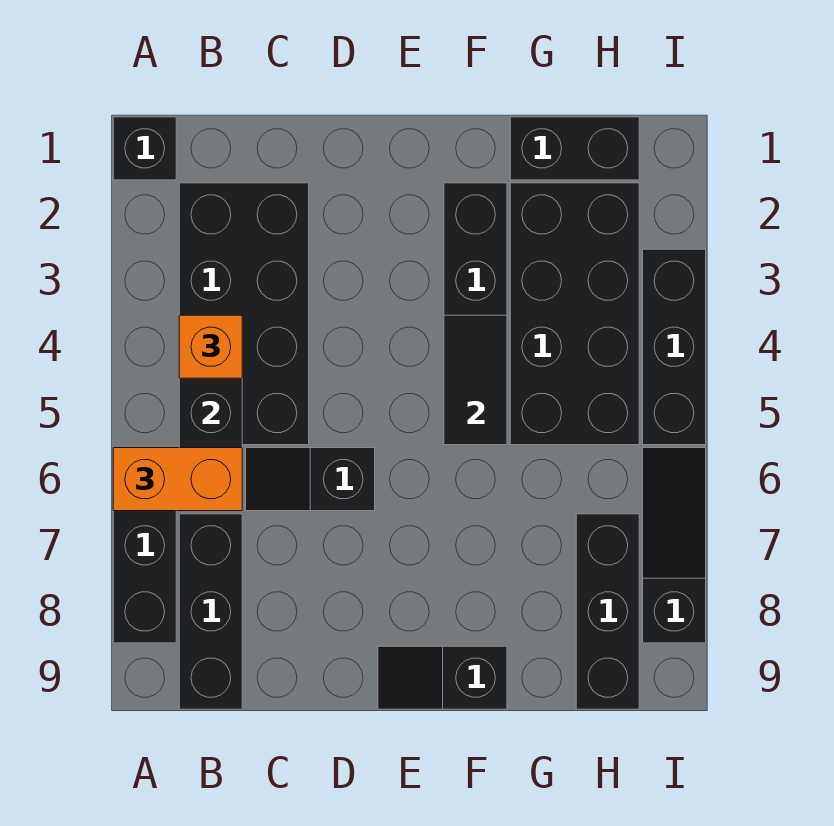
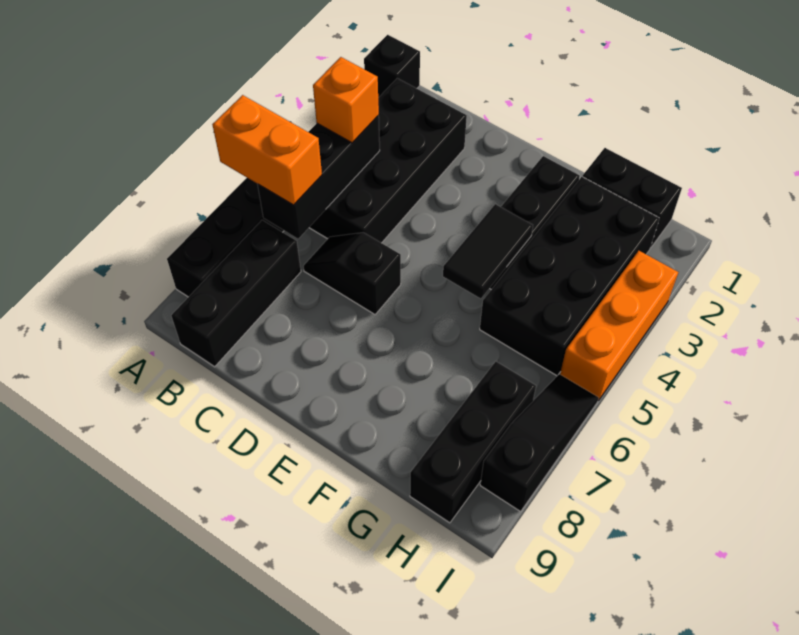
black slope E9:F9 level 1 top F -> none
black brick I3:I5 level 1 -> orange brick I3:I5 level 1

